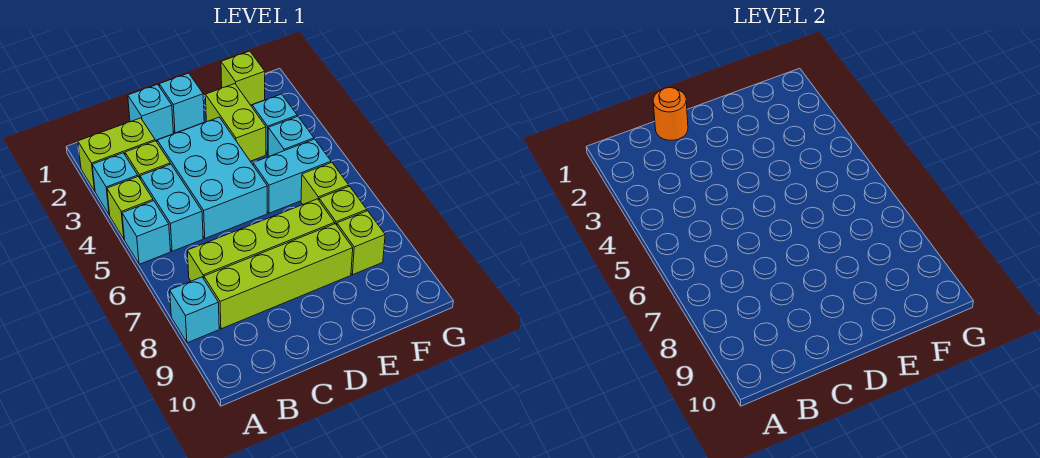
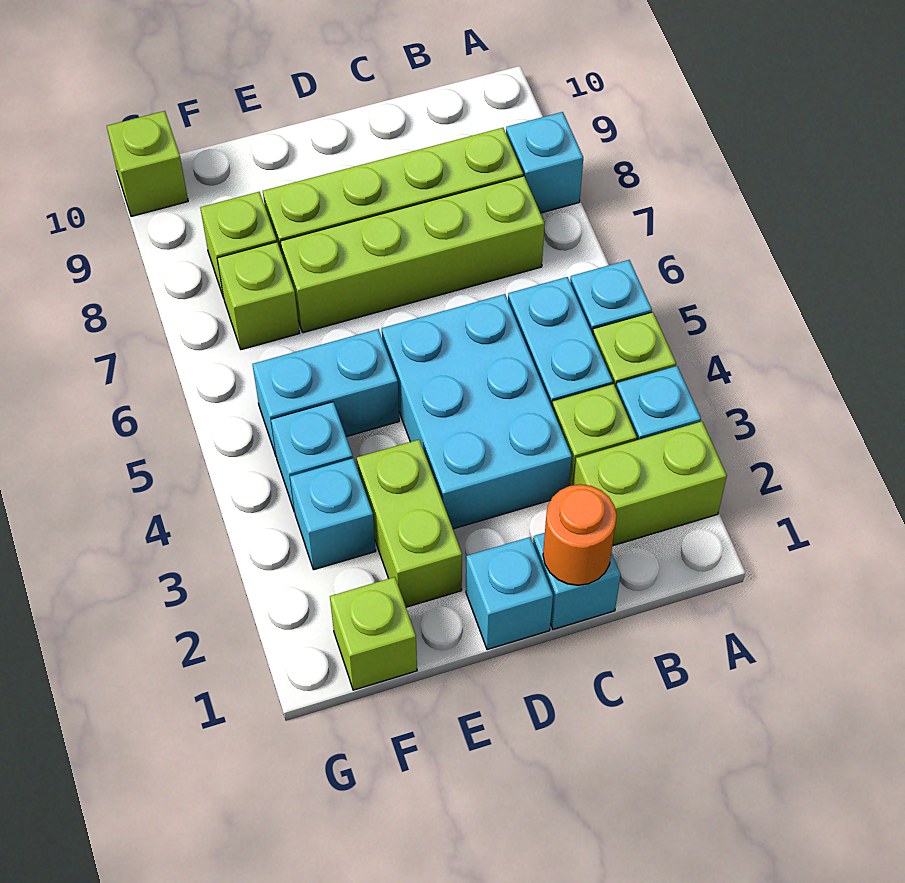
lime brick F6 level 1 -> lime brick G10 level 1

